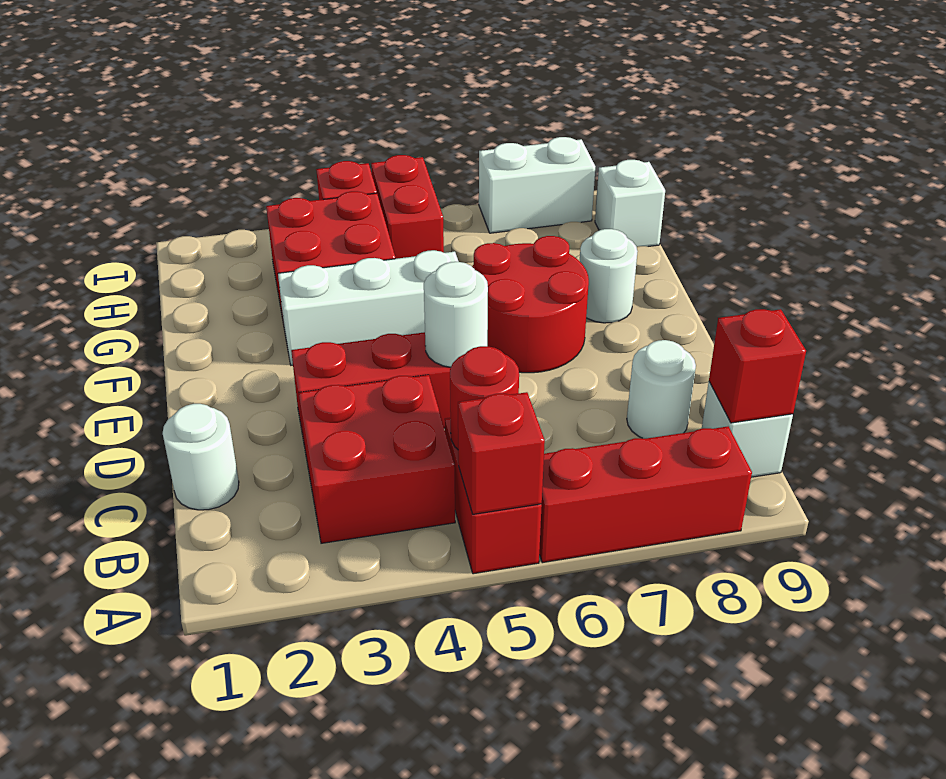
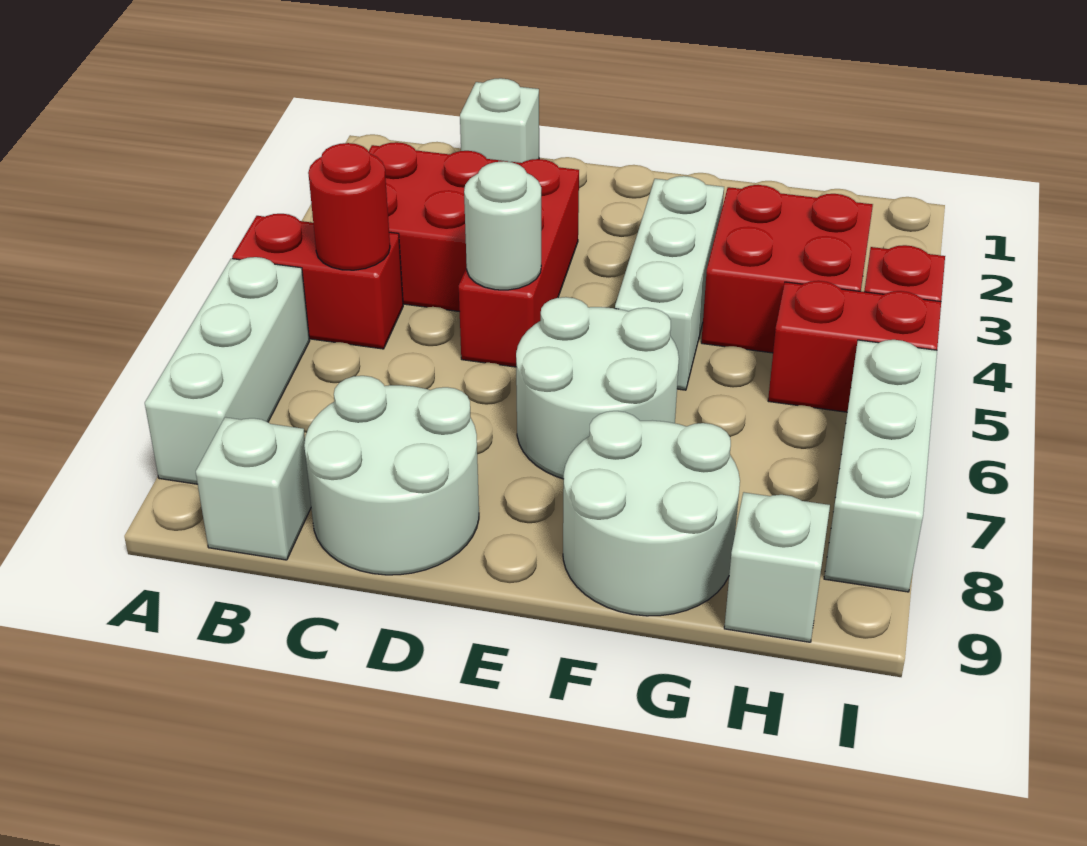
red brick A5 level 2 -> none
red brick A6:A8 level 1 -> white brick A6:A8 level 1
red brick B9 level 2 -> none
white round brick C1 level 1 -> white brick C1 level 1
white round brick C8 level 1 -> white round brick C8:D9 level 1
red round brick E6:F7 level 1 -> white round brick E6:F7 level 1
white round brick F8 level 1 -> white round brick F8:G9 level 1
white brick I7:I8 level 1 -> white brick I6:I8 level 1

